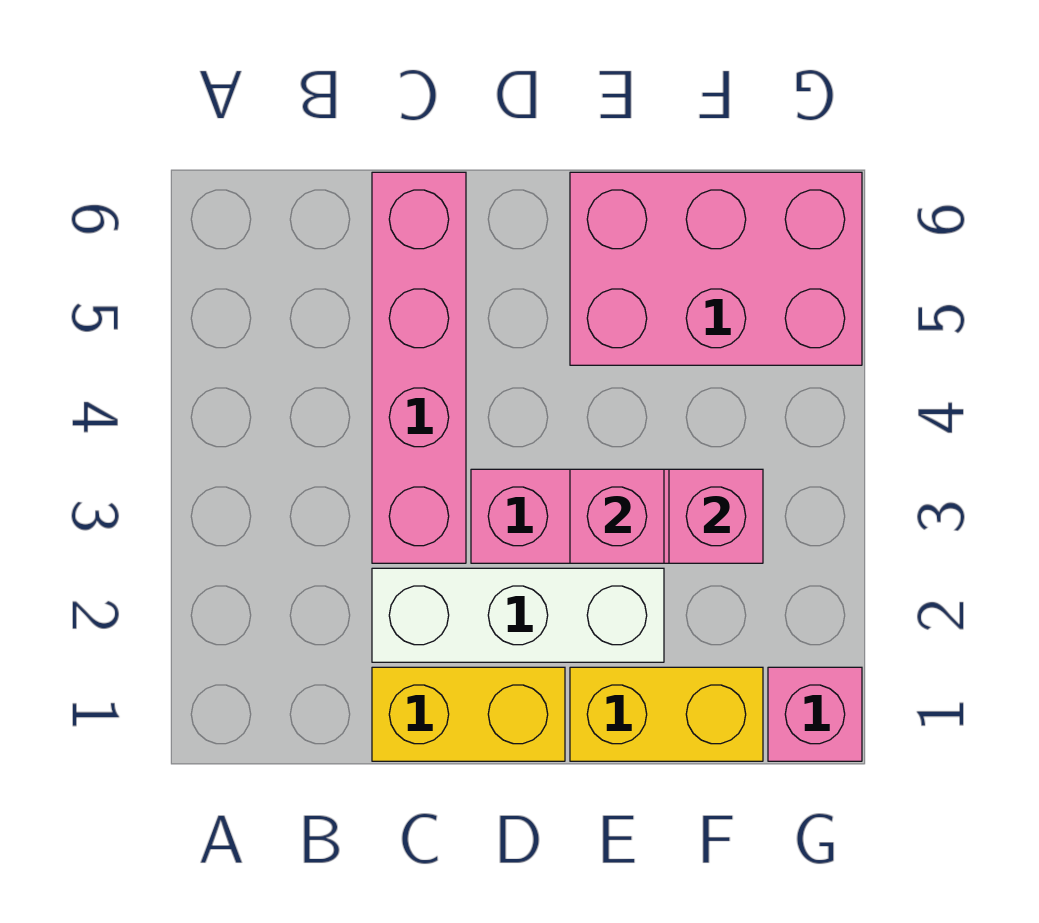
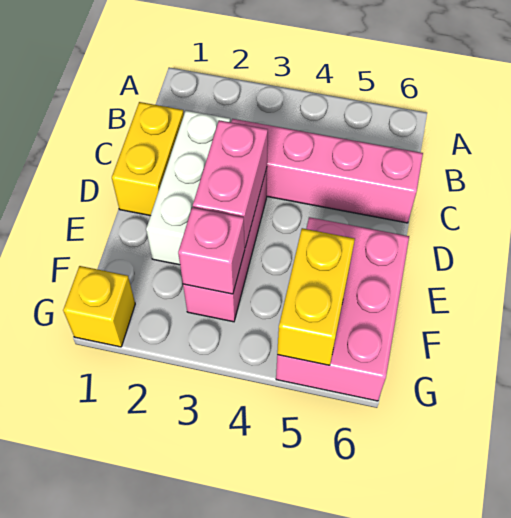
yellow brick E1:F1 level 1 -> yellow brick F5:G5 level 2
pink brick E3 level 2 -> pink brick D3:E3 level 2
pink brick G1 level 1 -> yellow brick G1 level 1

